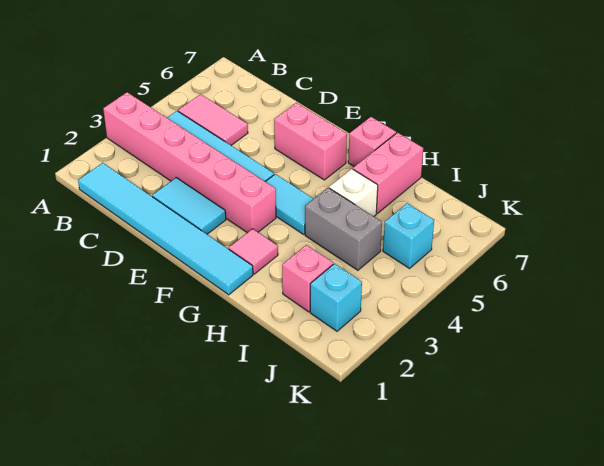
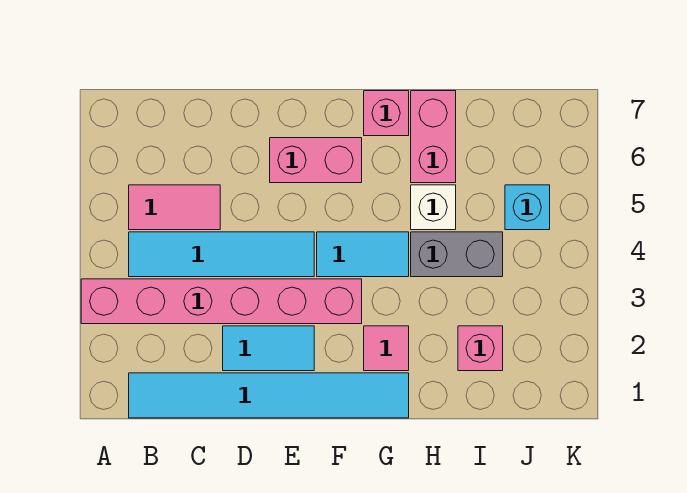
cyan brick J2 level 1 -> none

